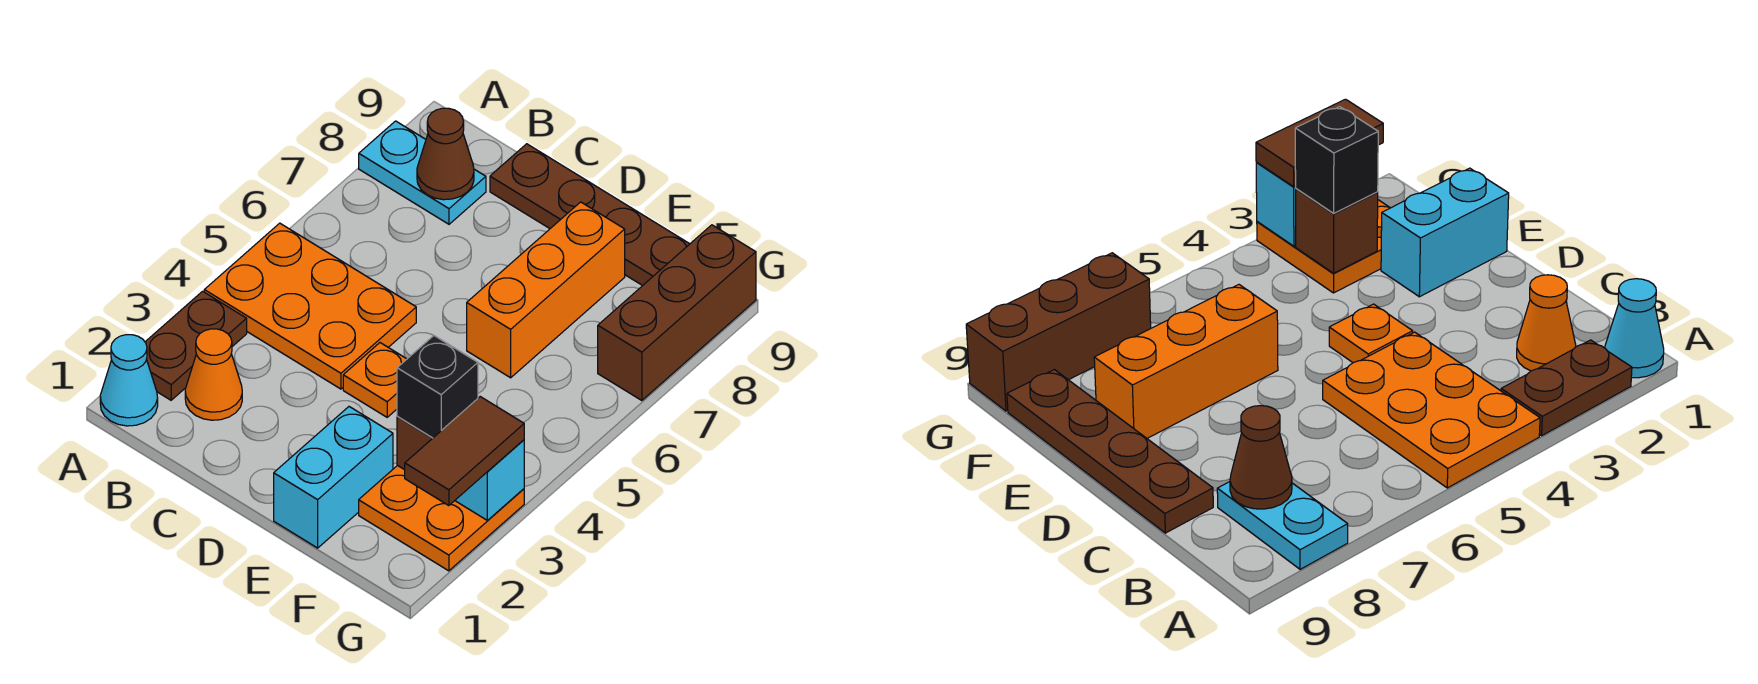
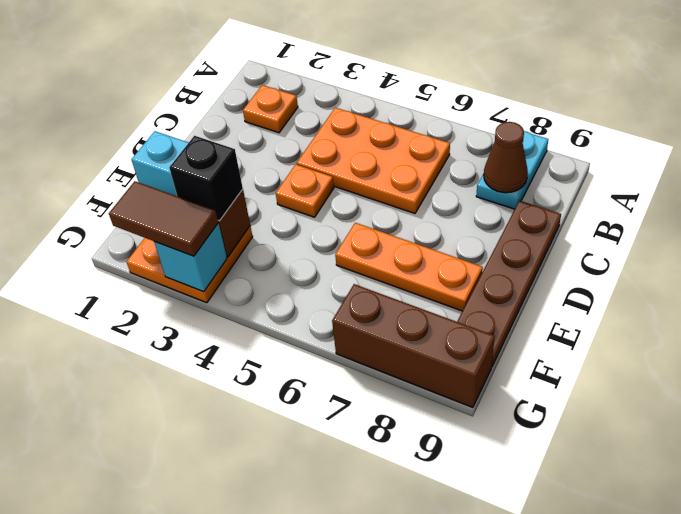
cyan cone A1 level 1 -> none
brown plate A2:A3 level 1 -> none
orange plate A4:C5 level 1 -> orange plate B4:C6 level 1
orange cone B2 level 1 -> orange plate B2 level 1
orange brick E6:E8 level 1 -> orange plate E6:E8 level 1

